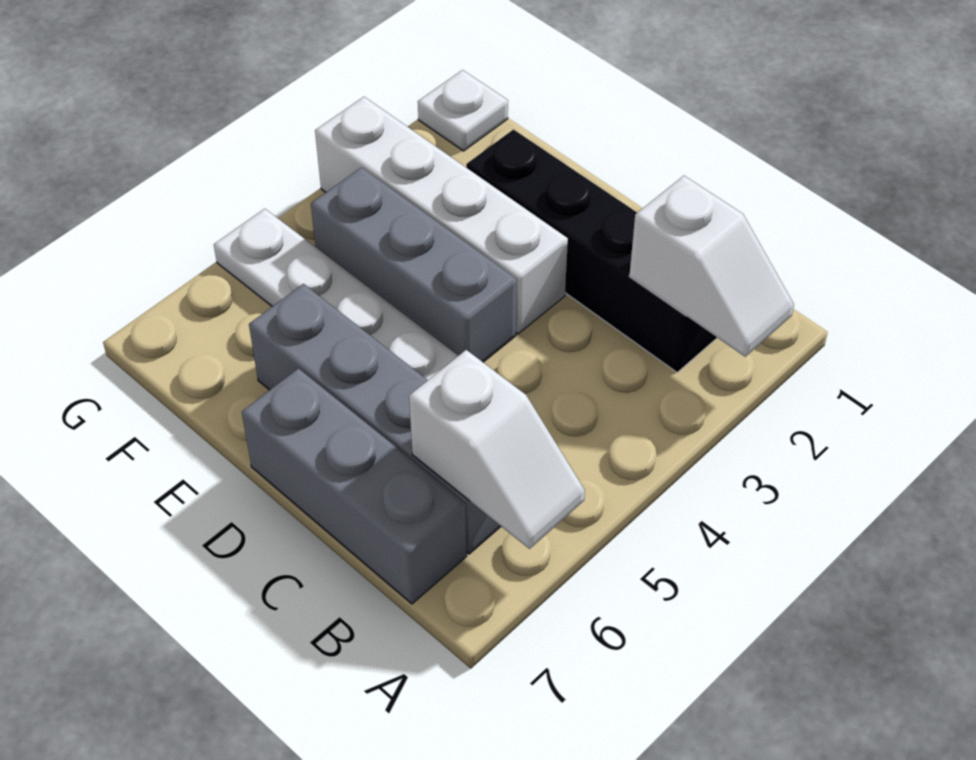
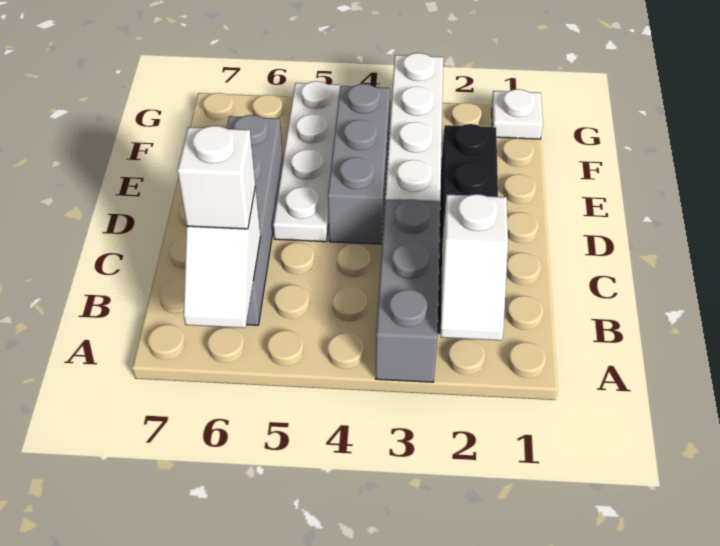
none -> white brick B6 level 3
grey brick B7:D7 level 1 -> grey brick A3:C3 level 1

